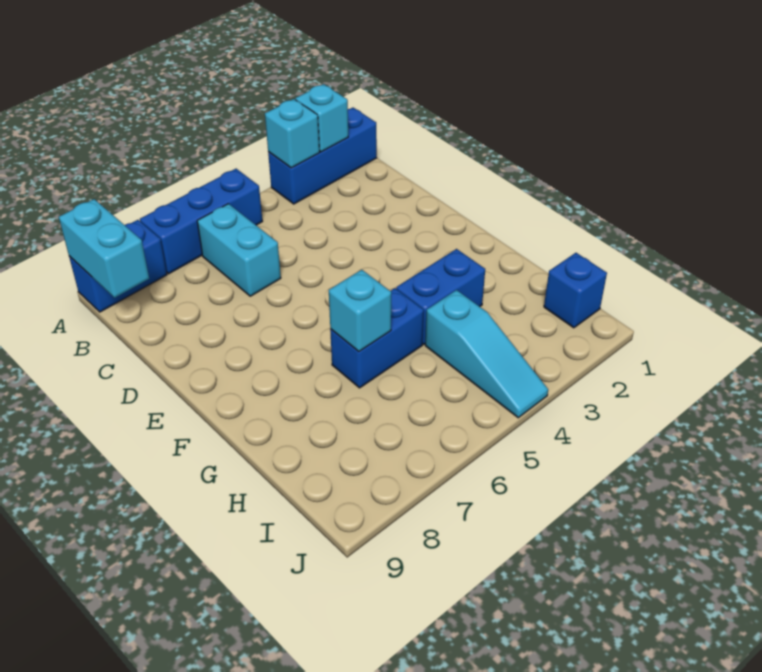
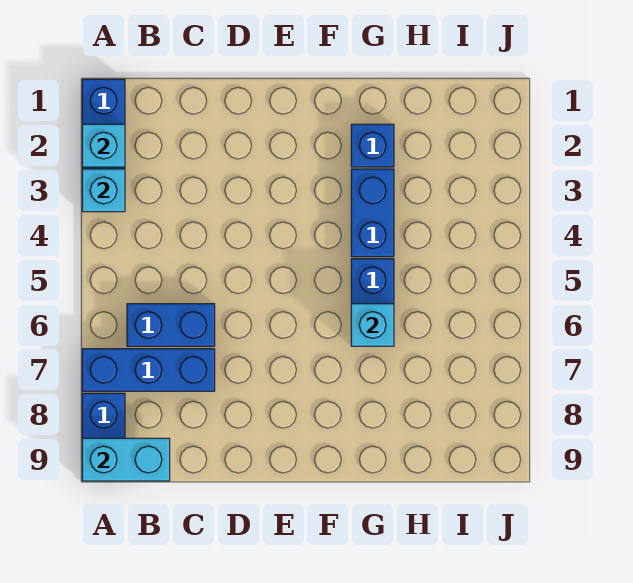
blue brick A5:A7 level 1 -> blue brick A7:C7 level 1
cyan brick B6:C6 level 1 -> blue brick B6:C6 level 1
cyan slope H4:J4 level 1 top H -> none
blue brick I1 level 1 -> blue brick G2 level 1

